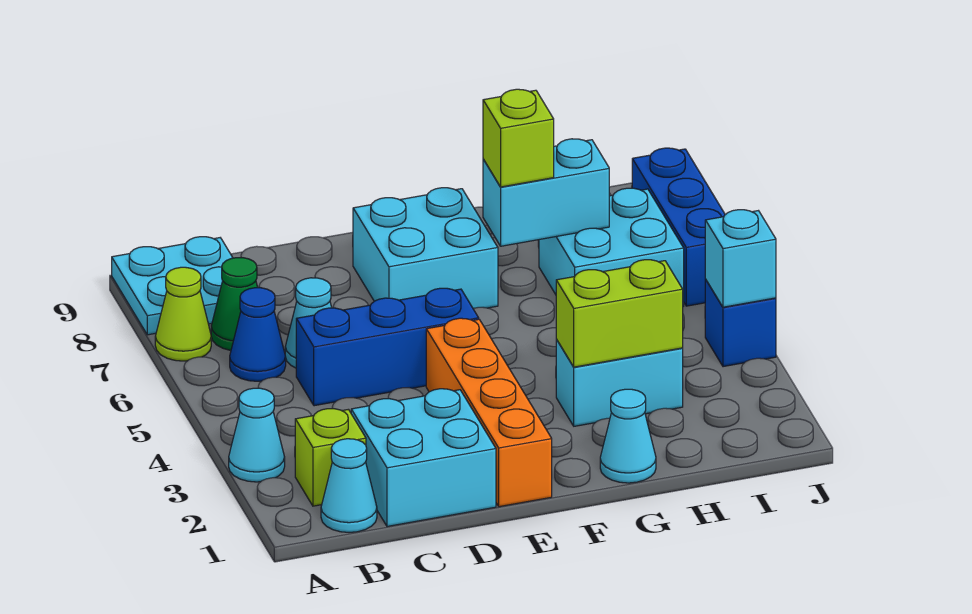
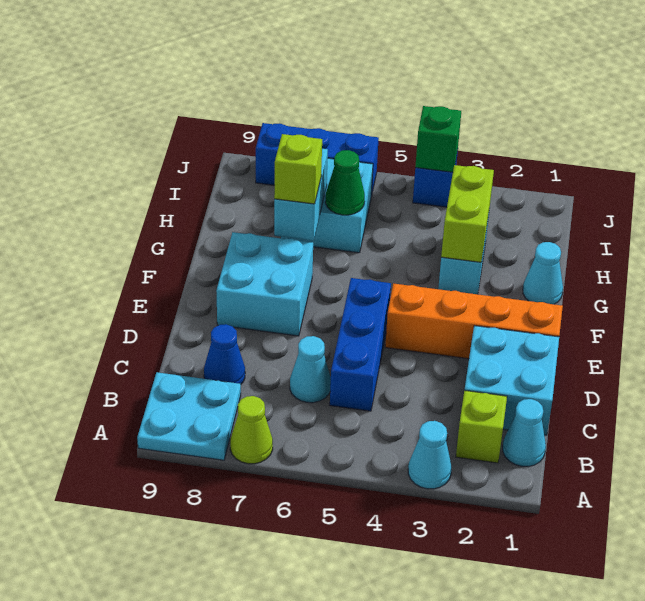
blue cone B6 level 1 -> blue cone C8 level 1
green cone B7 level 1 -> green cone H6 level 2
cyan brick J4 level 2 -> green brick J4 level 2

